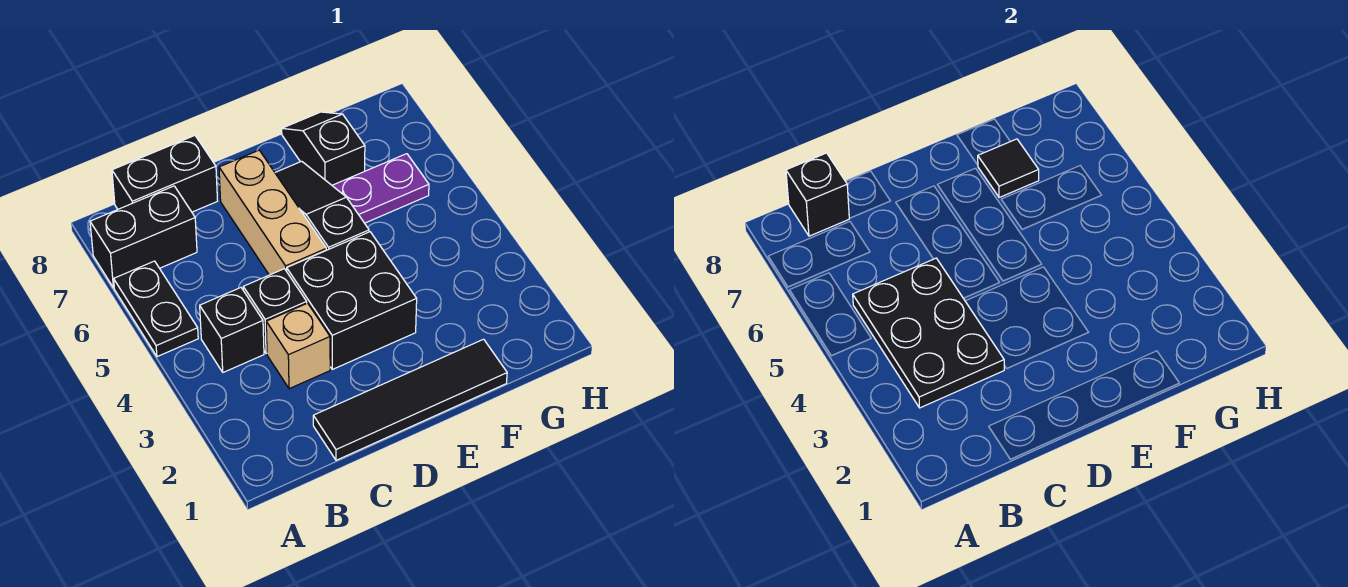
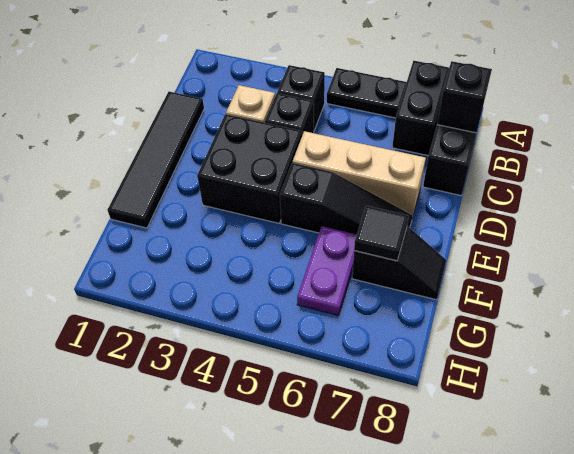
black plate B3:C5 level 2 -> none

